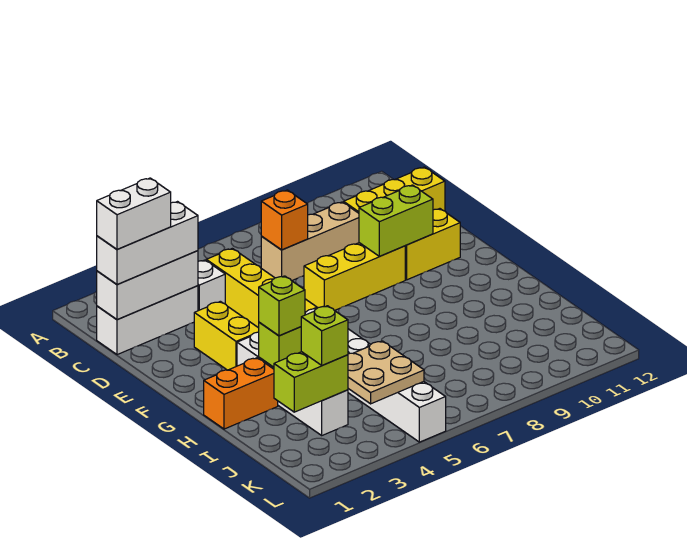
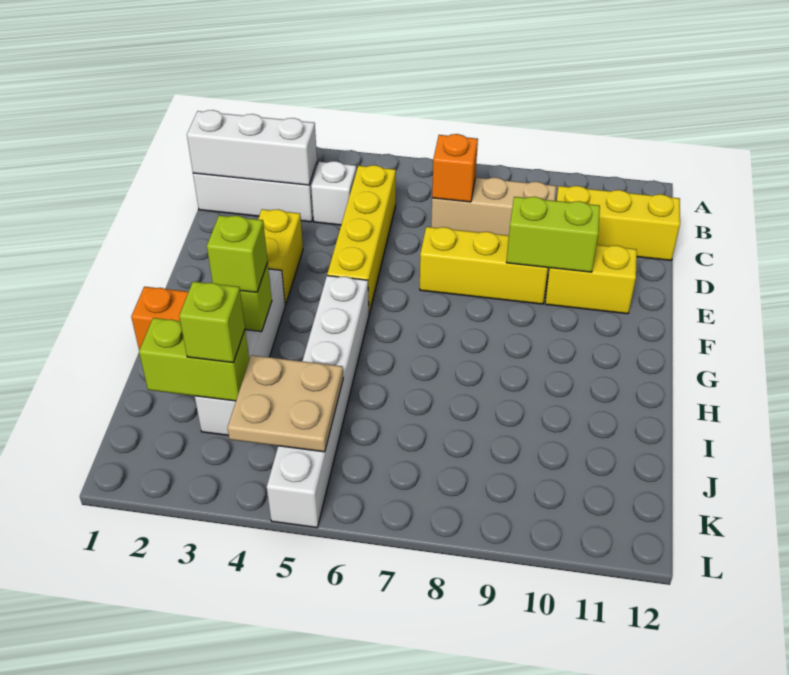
white brick C1:C3 level 3 -> none
white brick C1:C2 level 4 -> none

